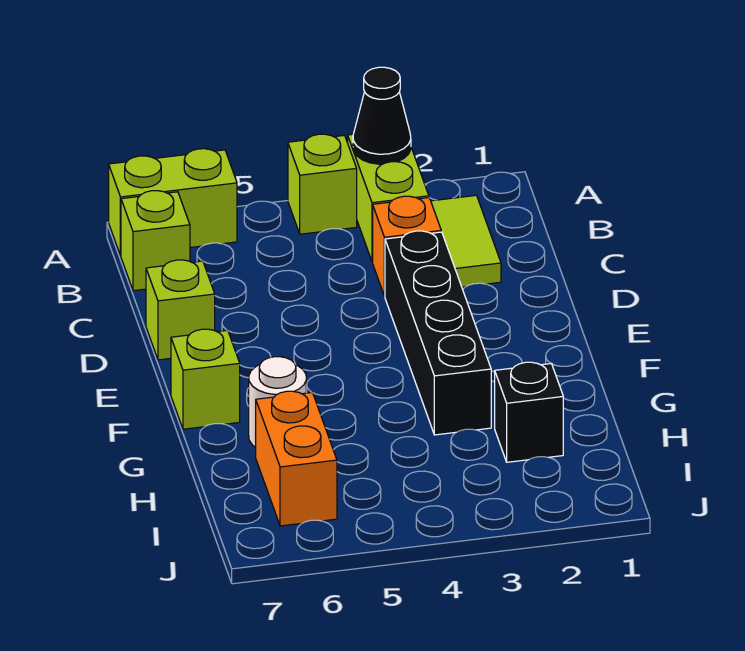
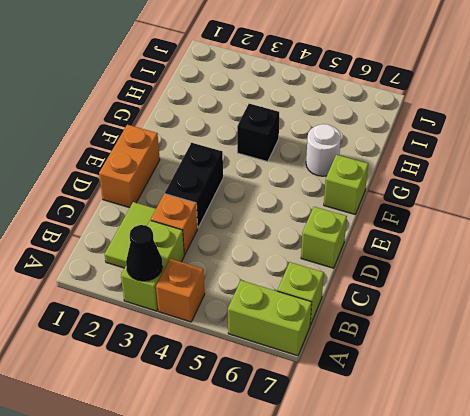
lime brick A4 level 1 -> orange brick A4 level 1
black brick D3:G3 level 1 -> black brick D3:E3 level 1
black brick H2 level 1 -> black brick G4 level 1
orange brick H6:I6 level 1 -> orange brick D1:E1 level 1

